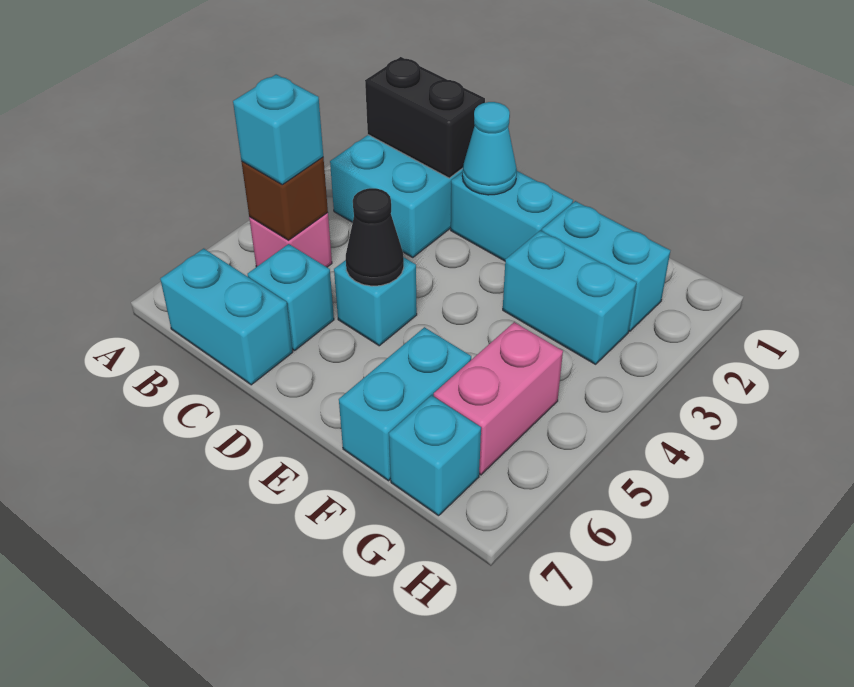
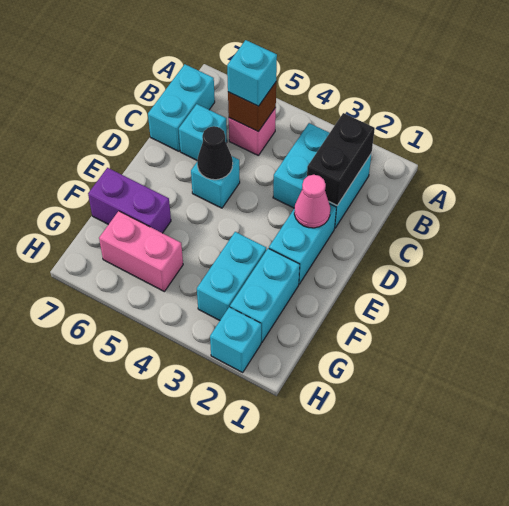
cyan cone D2 level 2 -> pink cone D2 level 2
cyan brick F6:F7 level 1 -> purple brick F6:F7 level 1
cyan brick G7 level 1 -> cyan brick H2 level 1

